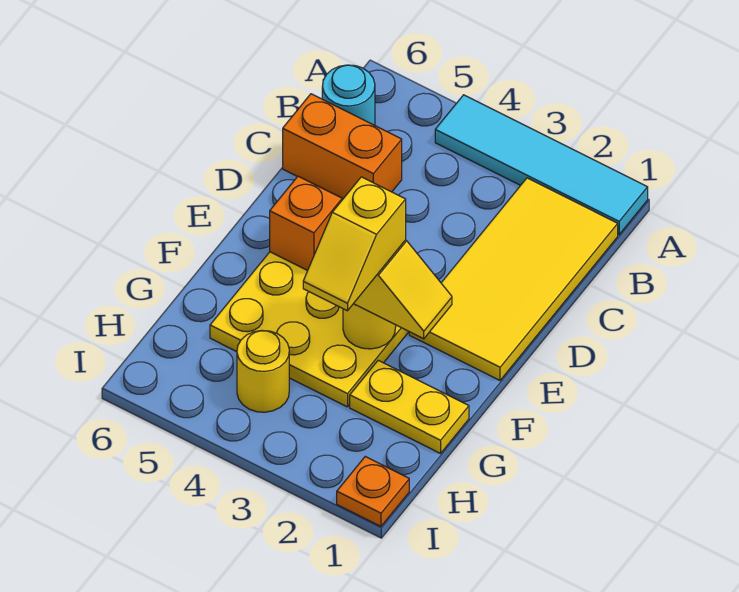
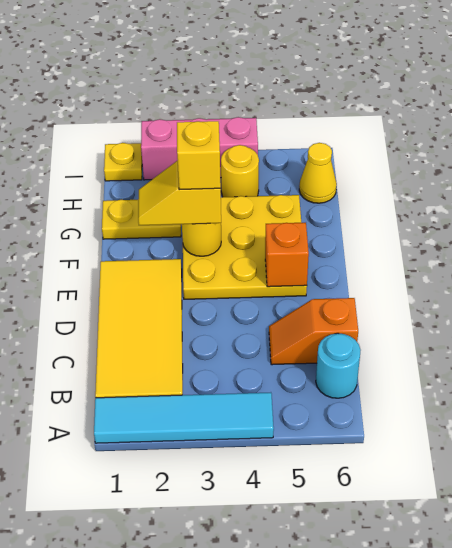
orange brick C5:C6 level 1 -> orange slope C5:C6 level 1 top 6
none -> yellow cone H6 level 1
orange plate I1 level 1 -> yellow plate I1 level 1
none -> pink brick I2:I4 level 1

